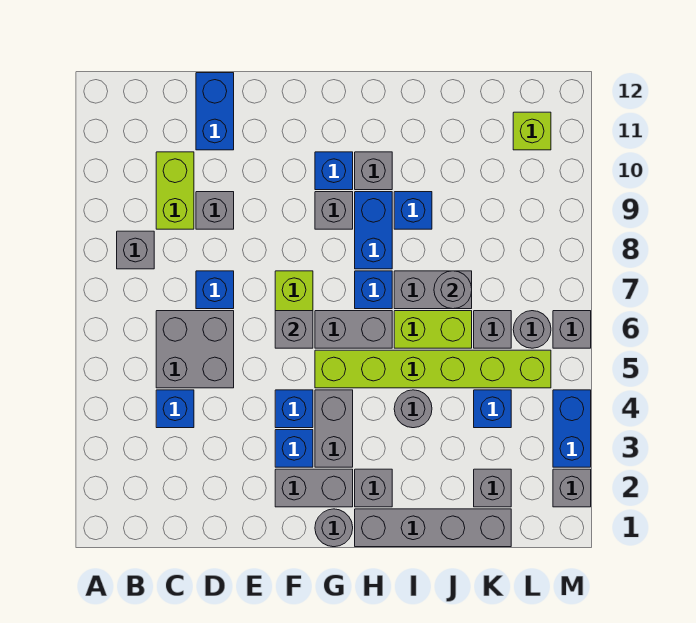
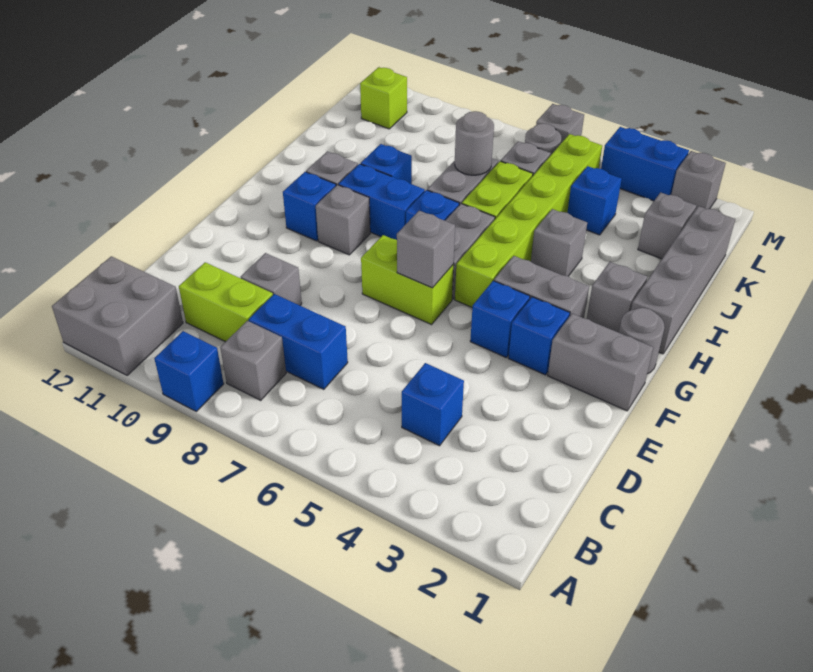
grey brick C5:D6 level 1 -> grey brick A11:B12 level 1
blue brick D7 level 1 -> blue brick A9 level 1
blue brick D11:D12 level 1 -> blue brick C7:C8 level 1
grey brick F2:G2 level 1 -> grey brick F1:F2 level 1
grey round brick I4 level 1 -> grey brick I4 level 1

